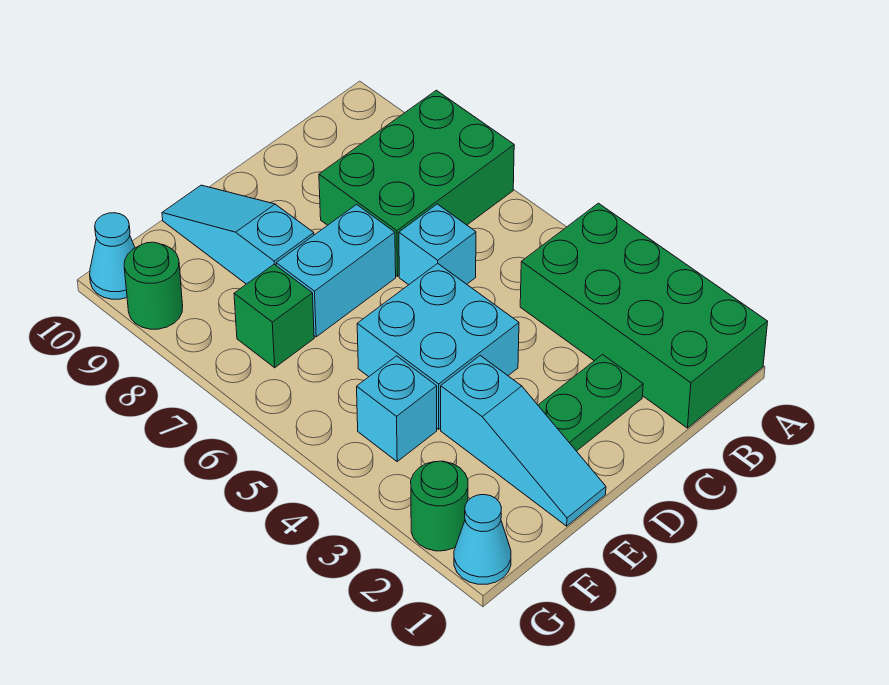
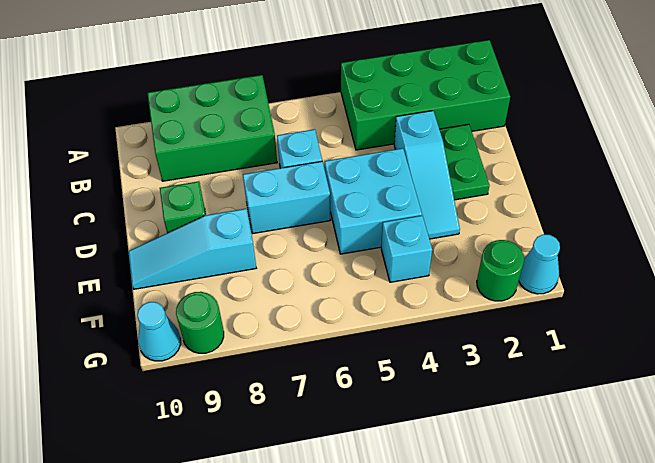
green brick A7:C8 level 1 -> green brick A7:B9 level 1
cyan brick D7:E7 level 1 -> cyan brick D6:D7 level 1
cyan slope E1:E3 level 1 top 3 -> cyan slope C3:E3 level 1 top C
green brick F7 level 1 -> green brick D9 level 1

